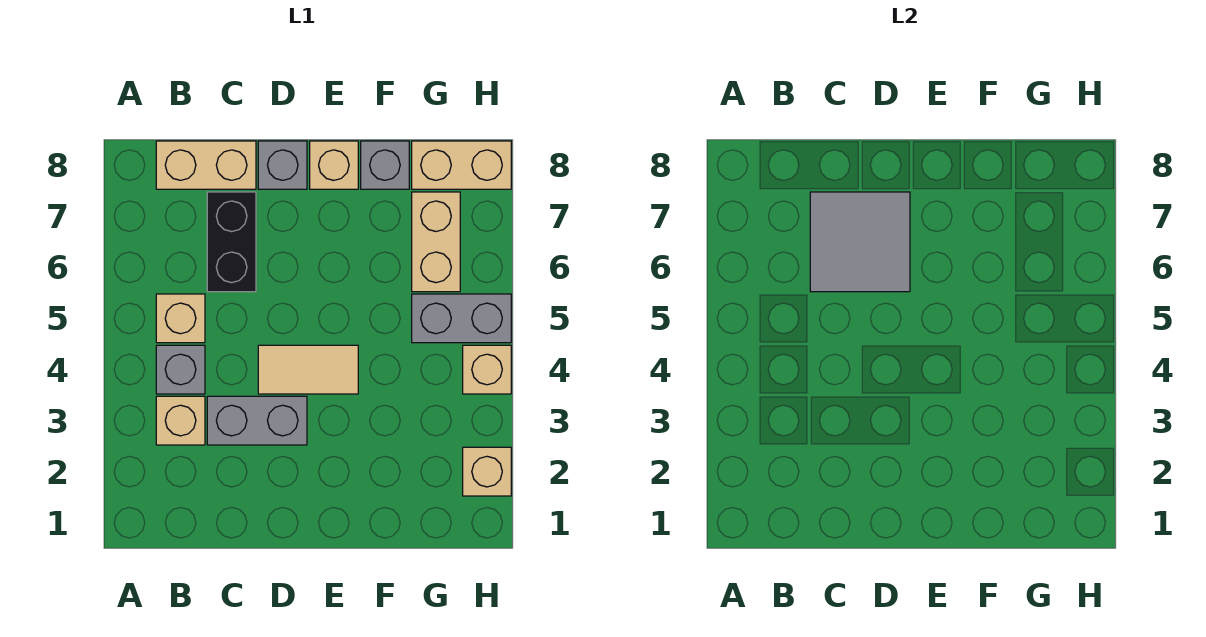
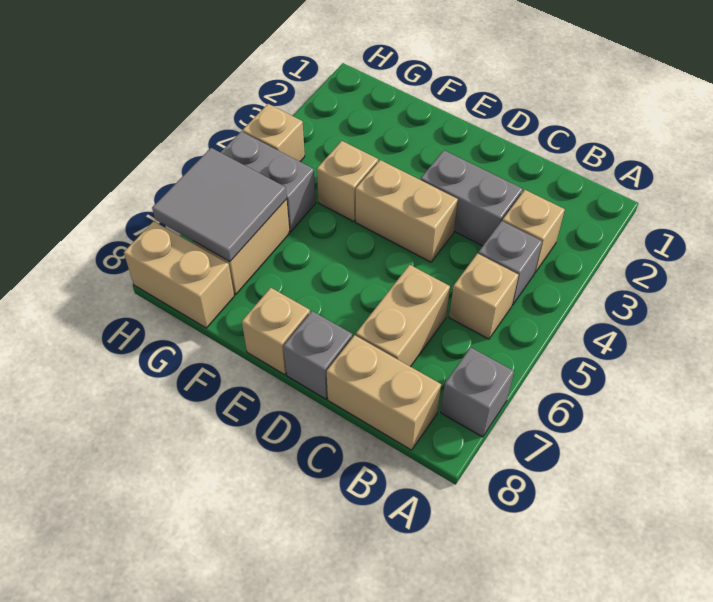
black brick C6:C7 level 1 -> tan brick C6:C7 level 1
grey tile C6:D7 level 2 -> grey tile G6:H7 level 2
tan tile D4:E4 level 1 -> tan brick D4:E4 level 1
grey brick F8 level 1 -> grey brick A7 level 1
tan brick H2 level 1 -> tan brick F4 level 1

